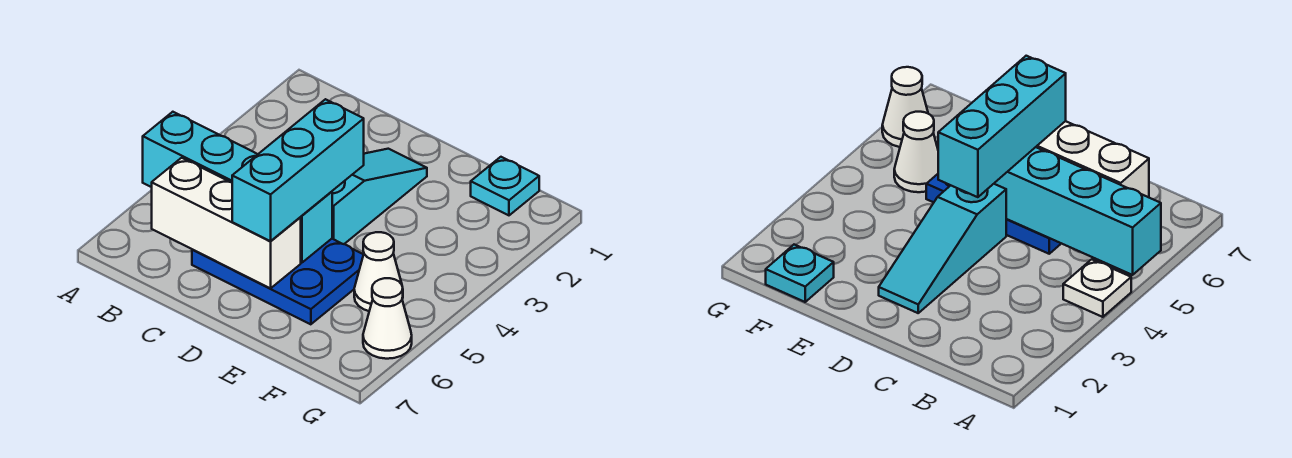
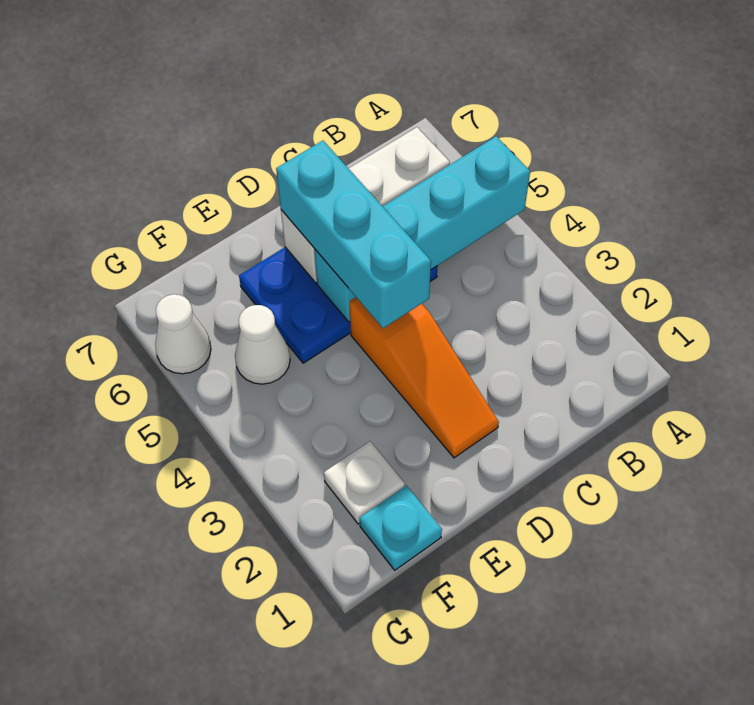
white plate A4 level 1 -> white plate F2 level 1
cyan slope D2:D4 level 1 top 4 -> orange slope D2:D4 level 1 top 4

